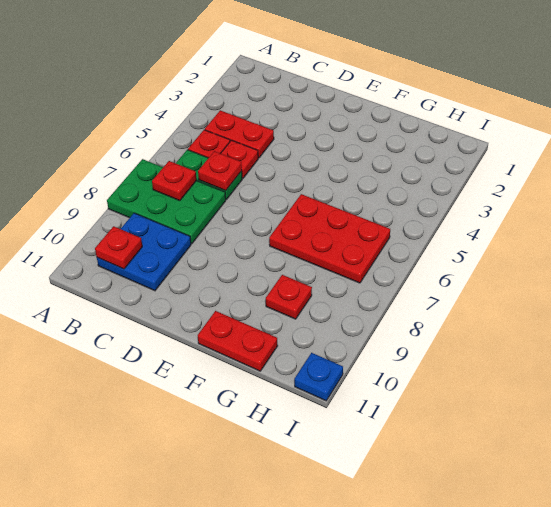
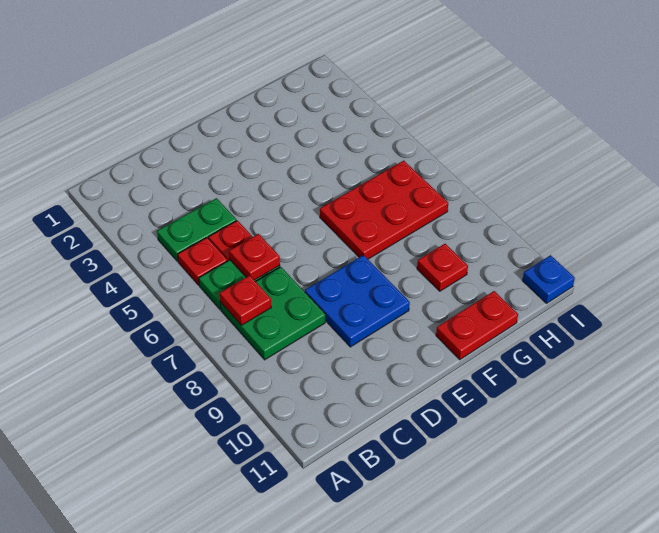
green plate A7:C8 level 1 -> green plate B7:C8 level 1
red plate B4:C4 level 1 -> green plate B4:C4 level 1
blue plate B9:C10 level 1 -> blue plate D8:E9 level 1
red plate B10 level 2 -> none

